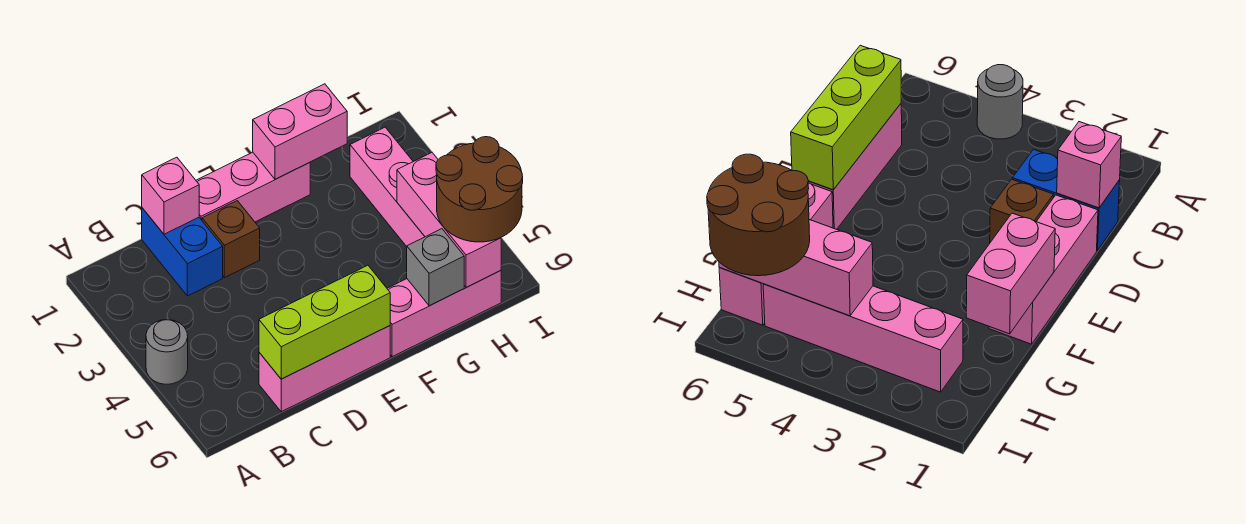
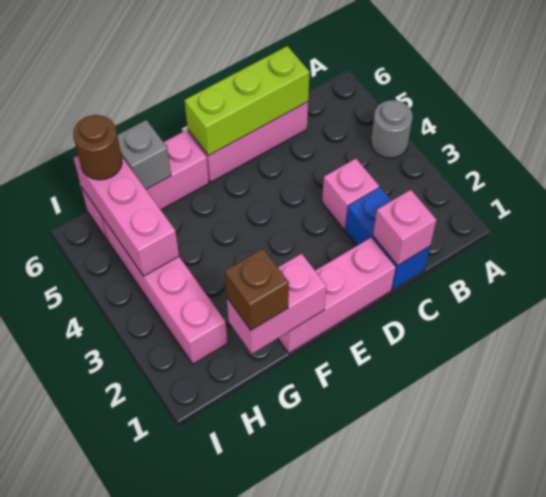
none -> pink brick C3 level 1
brown brick D2 level 1 -> brown brick G1 level 3
brown round brick H5:I6 level 3 -> brown round brick H6 level 3

